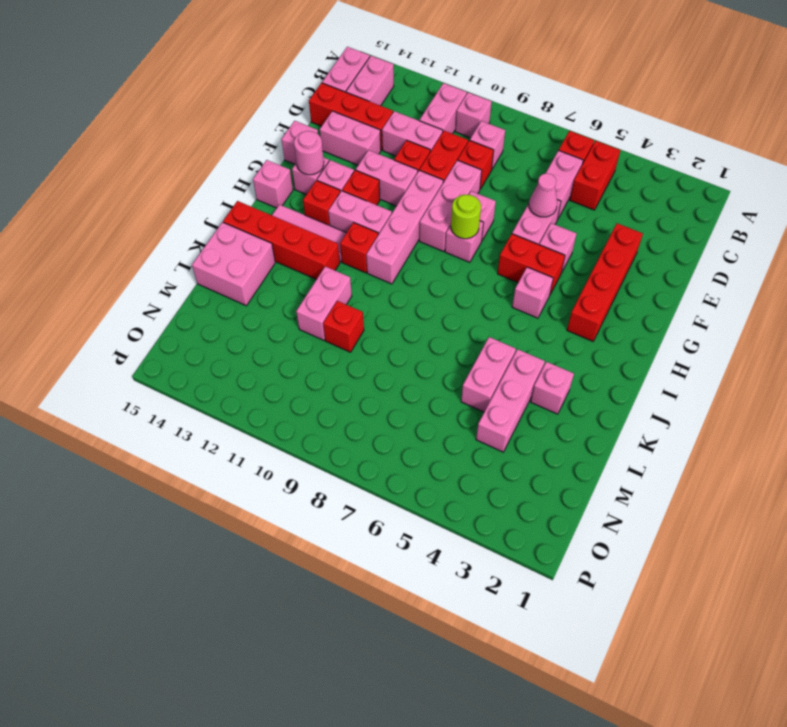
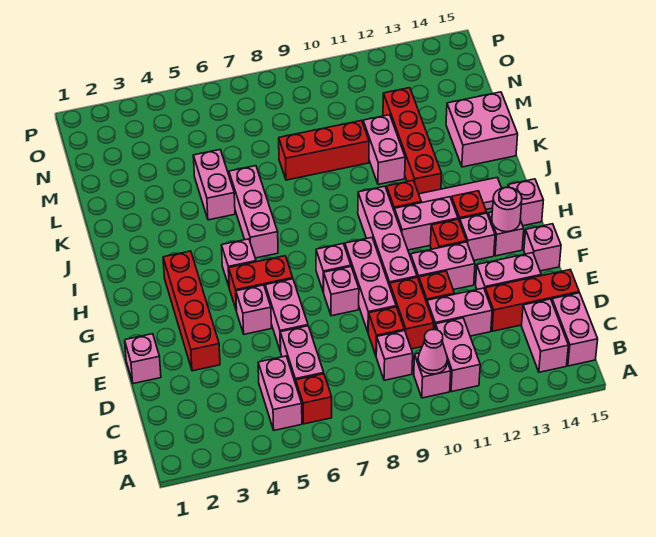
red brick B5:C5 level 1 -> pink brick B5:C5 level 1
pink cone E6 level 2 -> pink cone B10 level 2
lime round brick G8 level 2 -> none
red brick J12:J15 level 1 -> red brick J12:M12 level 1
pink brick K3 level 1 -> pink brick E1 level 1
pink brick K4:M4 level 1 -> pink brick I6:K6 level 1
red brick L10 level 1 -> red brick L8:L10 level 1

